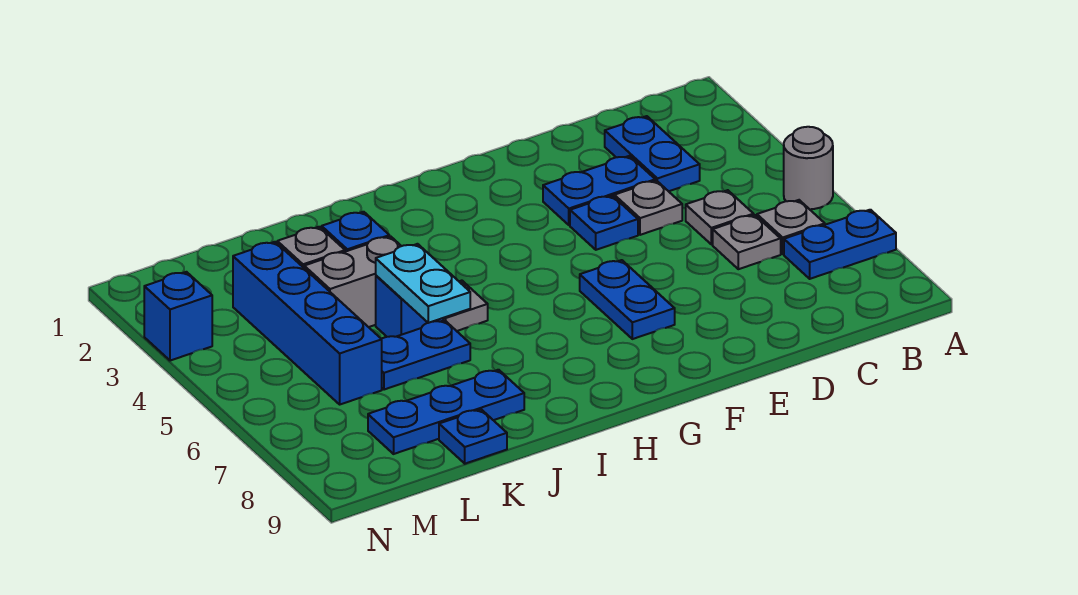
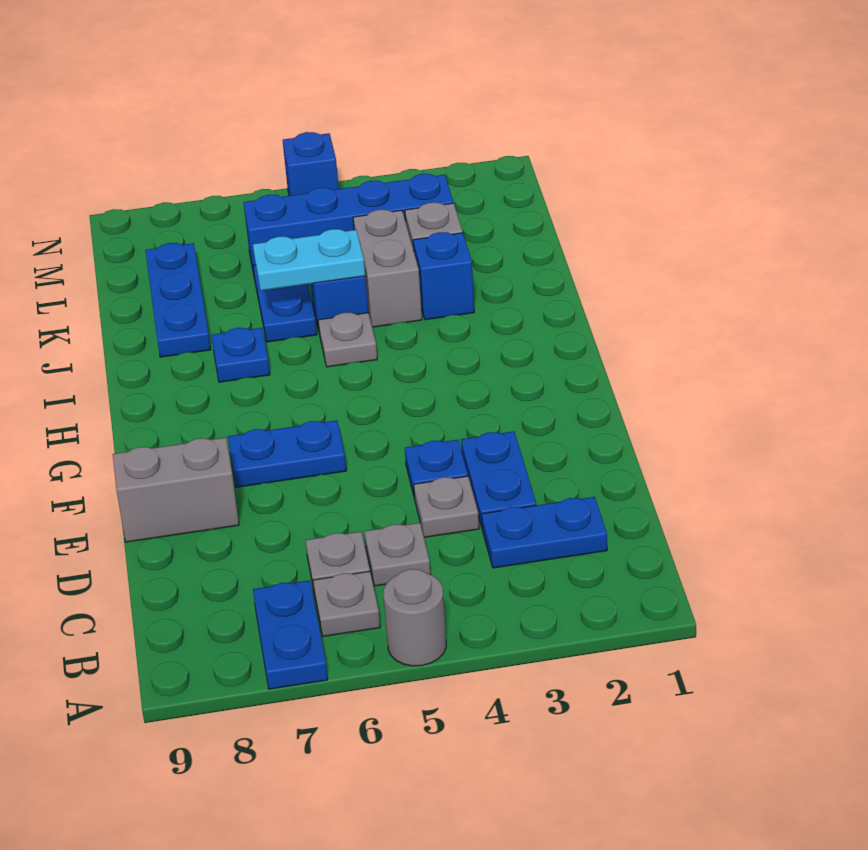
none -> grey brick E8:E9 level 1
blue plate K9 level 1 -> blue plate I7 level 1
blue brick N3 level 1 -> blue brick N5 level 1

